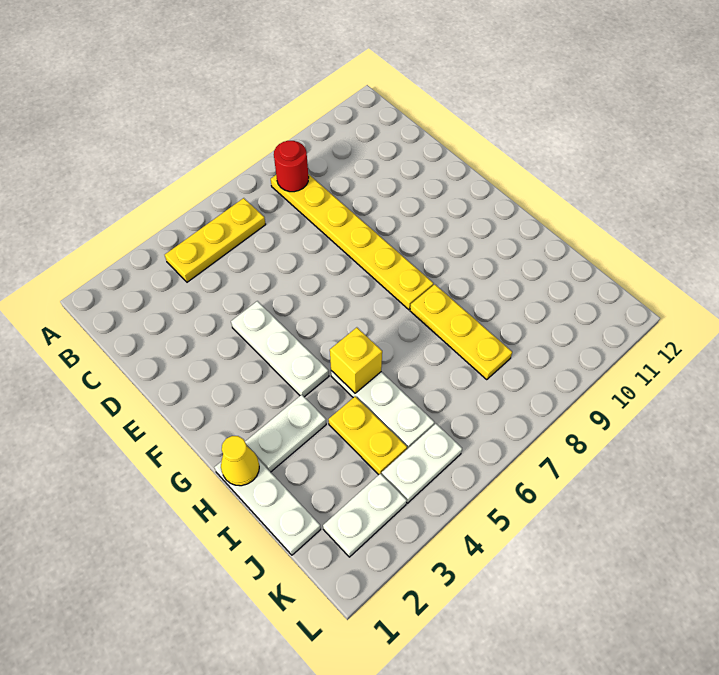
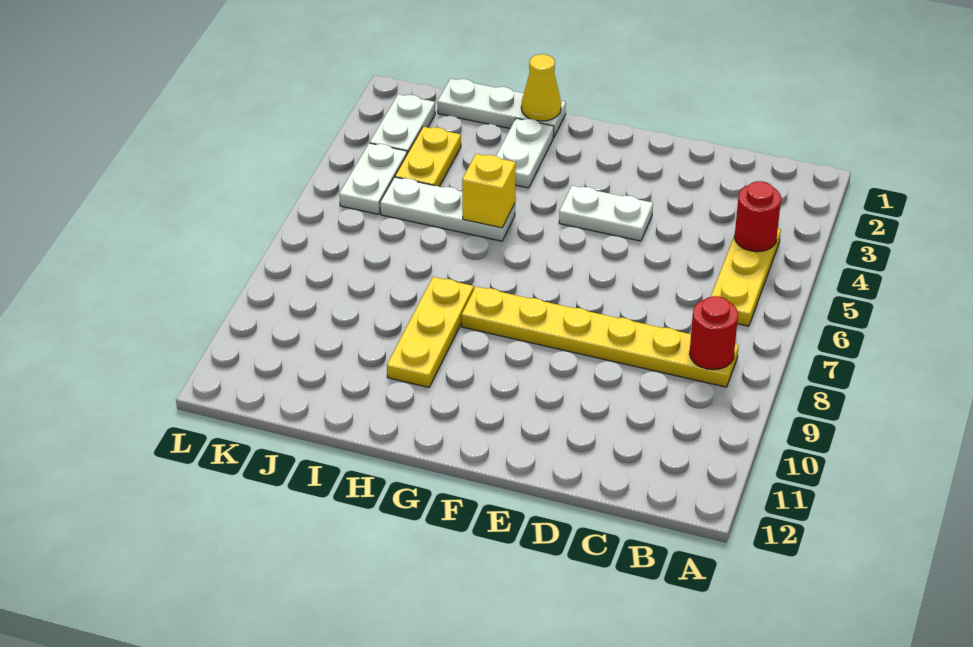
none -> red round brick B4 level 2
white plate E4:G4 level 1 -> white plate E4:F4 level 1
yellow plate H8:J8 level 1 -> yellow plate H8:H10 level 1
yellow plate I4:J4 level 1 -> yellow plate J3:J4 level 1

